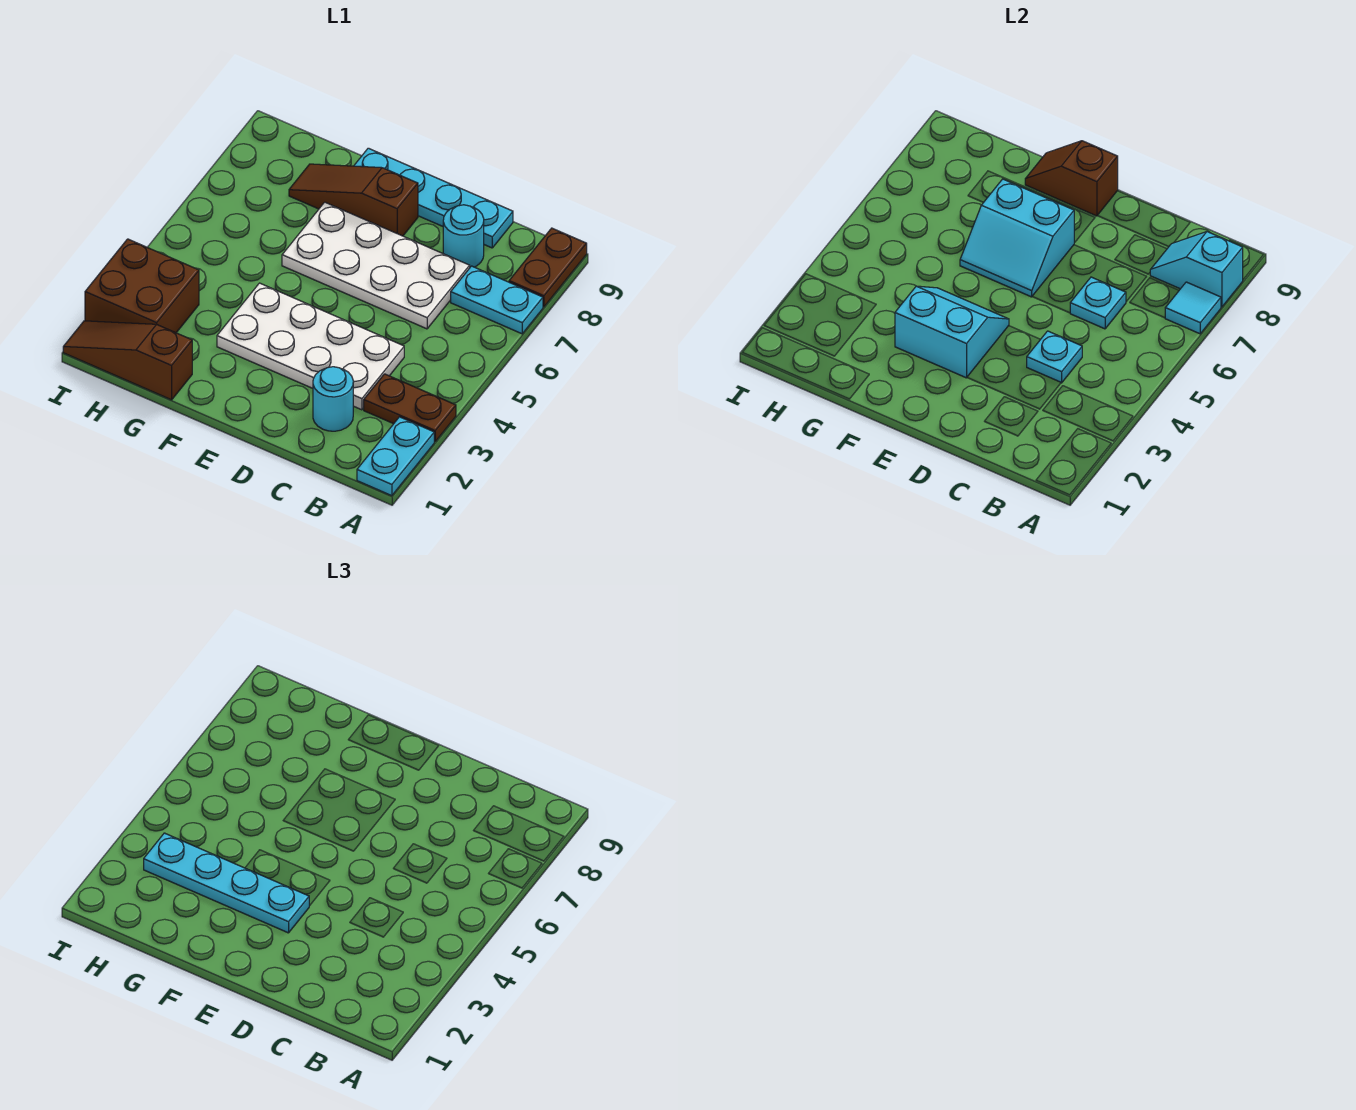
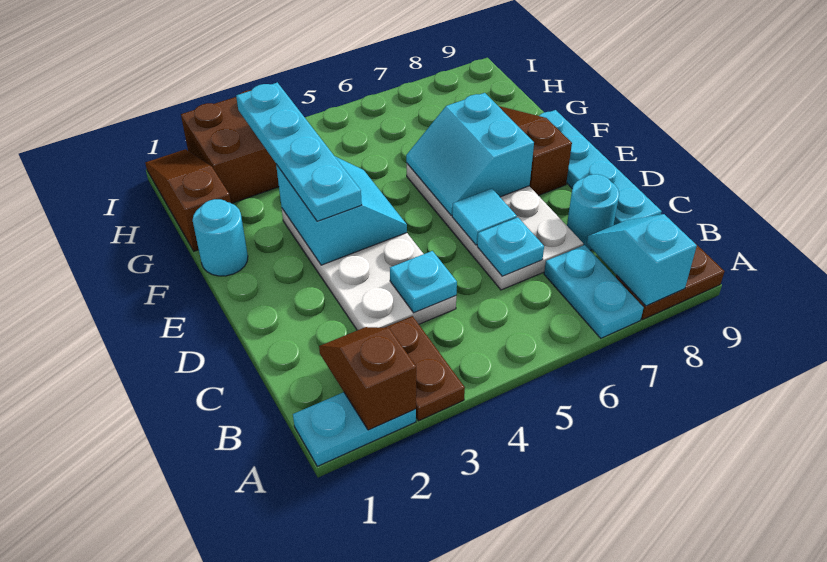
cyan tile A7 level 2 -> cyan tile D6 level 2
cyan round brick C2 level 1 -> cyan round brick F1 level 1
brown slope E9:F9 level 2 top E -> brown slope A2:B2 level 2 top A

